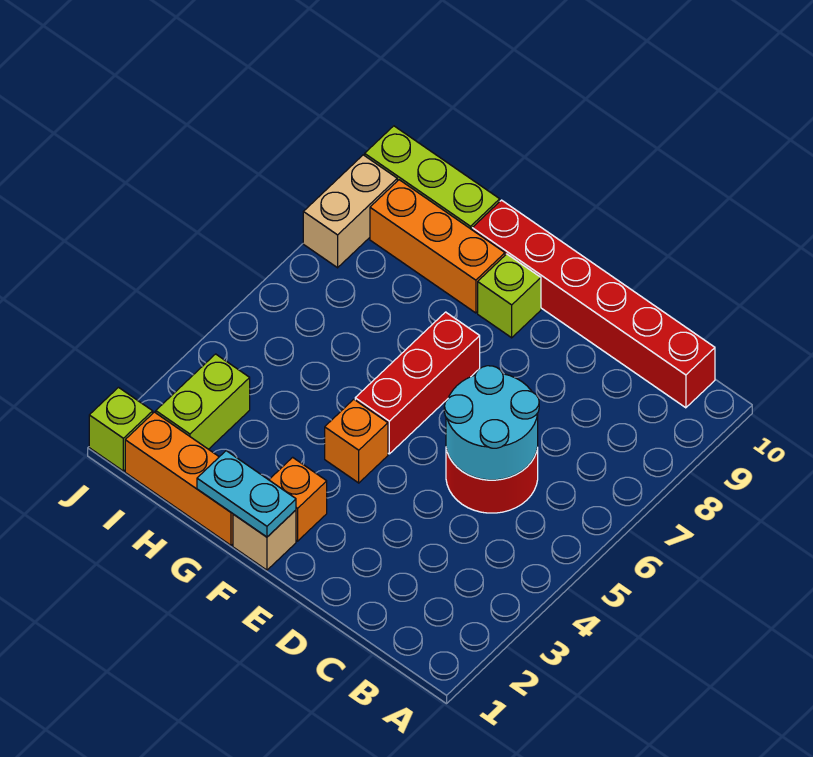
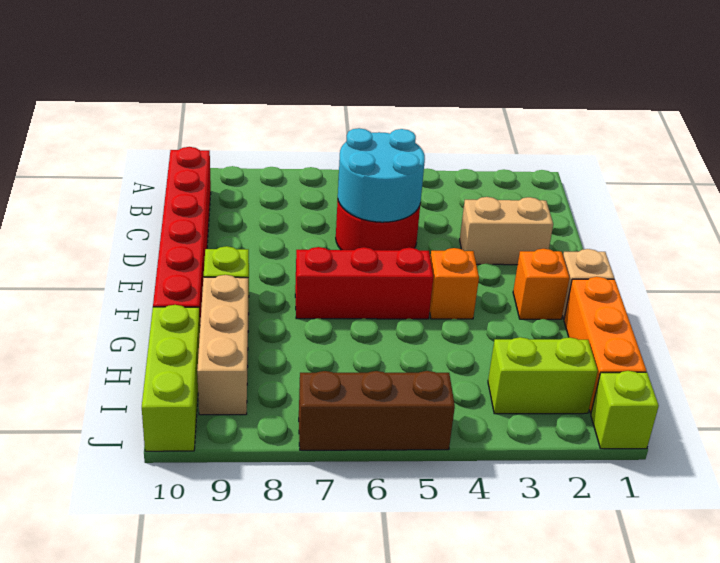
cyan plate F1:G1 level 2 -> none
orange brick G9:I9 level 1 -> tan brick G9:I9 level 1
none -> brown brick J5:J7 level 1
tan brick J8:J9 level 1 -> tan brick D2:D3 level 1

